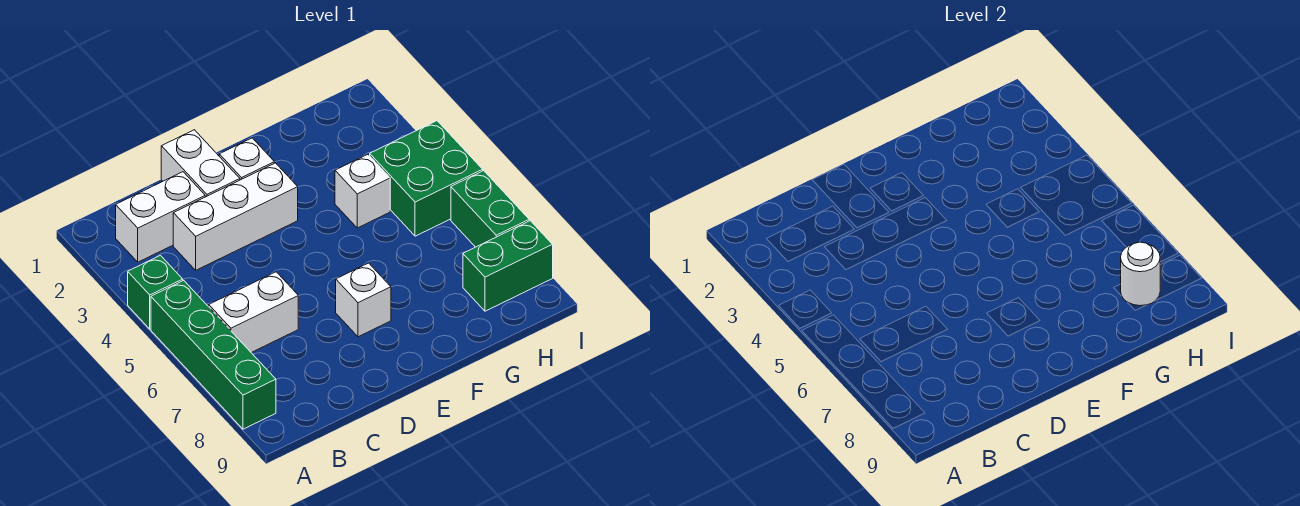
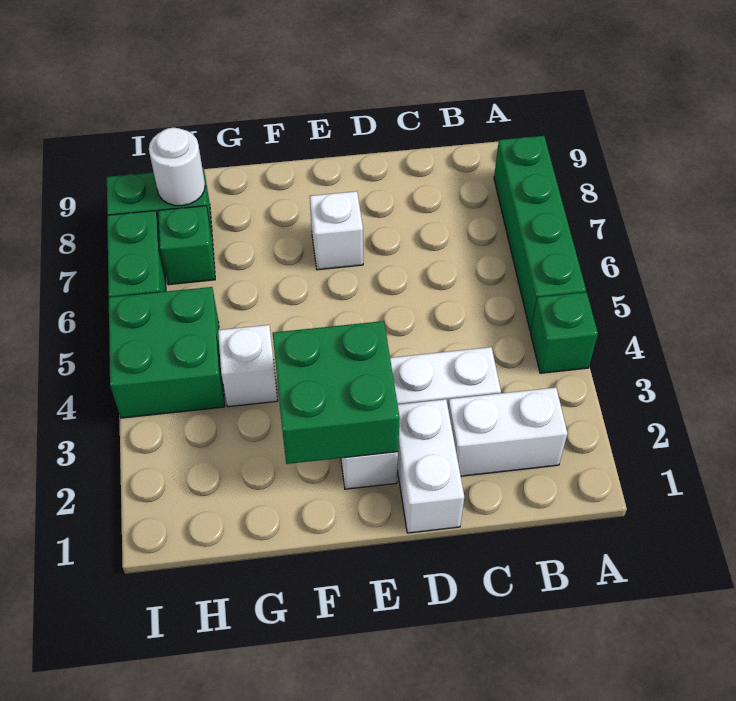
white brick B6:C6 level 1 -> none
none -> green brick E2:F3 level 2
none -> green brick H7 level 1

